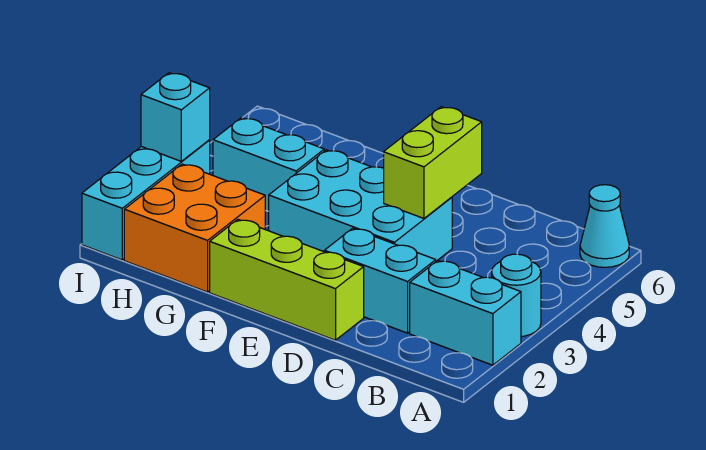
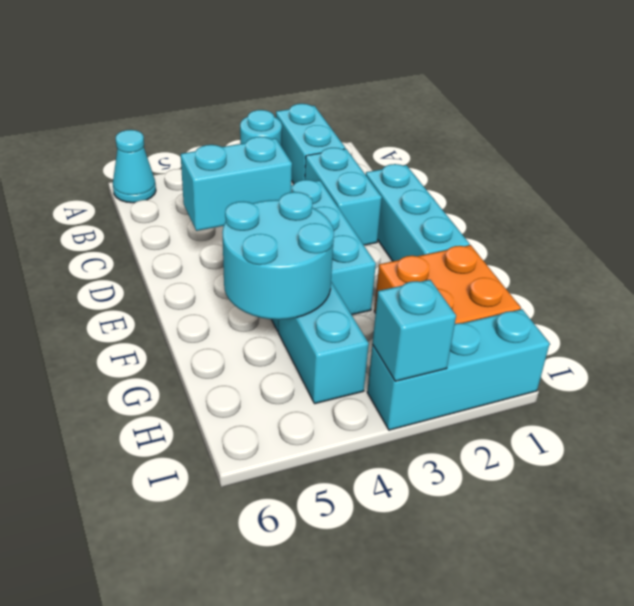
lime brick D1:F1 level 1 -> cyan brick D1:F1 level 1
lime brick D4:D5 level 2 -> cyan brick D4:D5 level 2
none -> cyan round brick F4:G5 level 2

